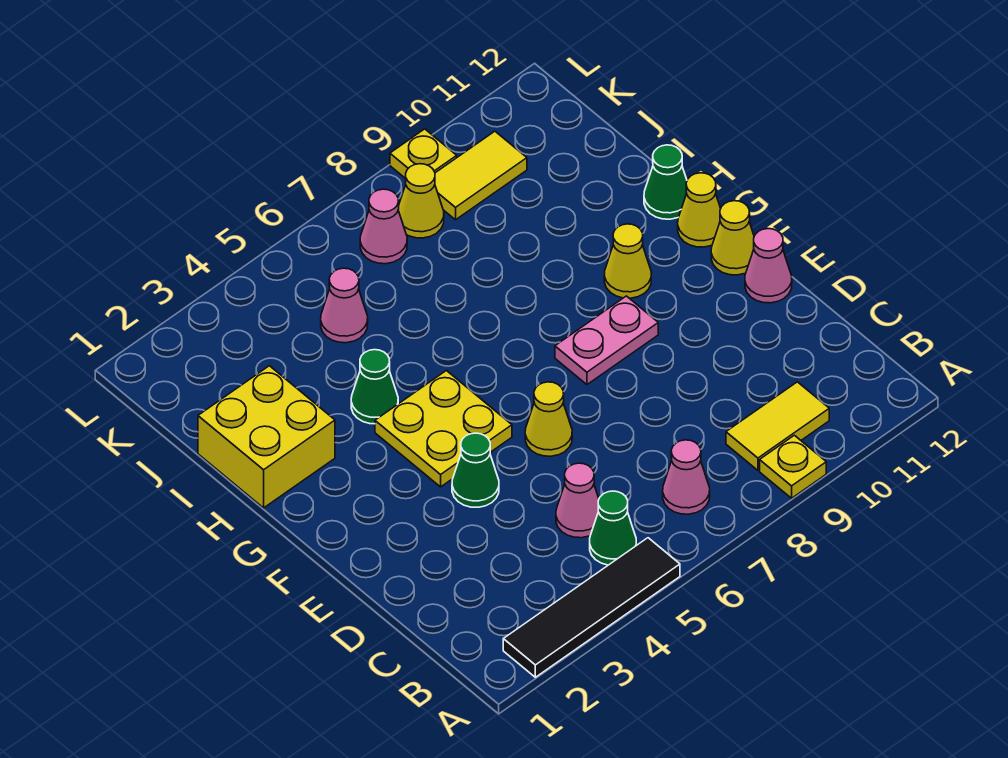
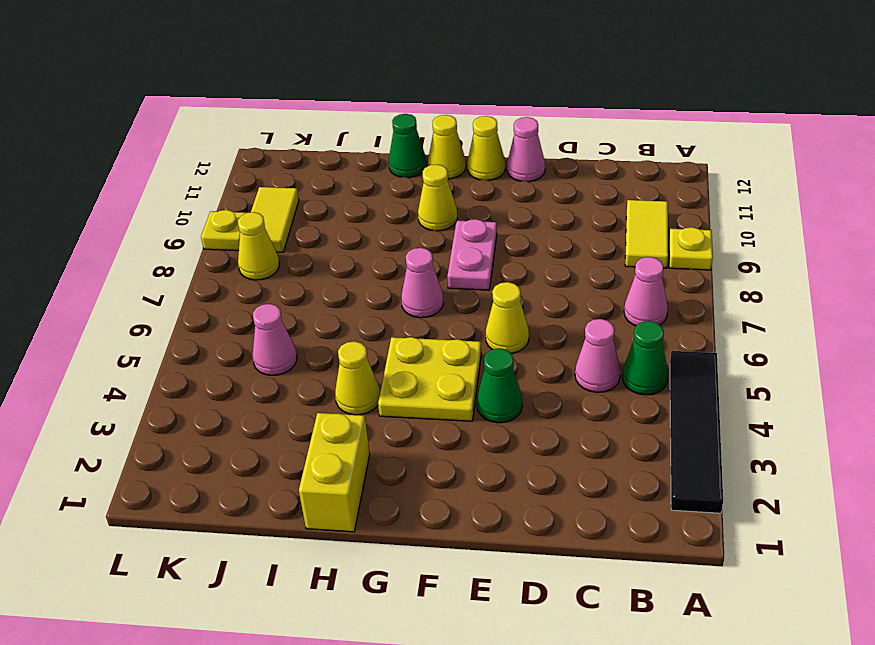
yellow brick H1:I2 level 1 -> yellow brick H1:H2 level 1
green cone H4 level 1 -> yellow cone H4 level 1
pink cone K7 level 1 -> pink cone G7 level 1

